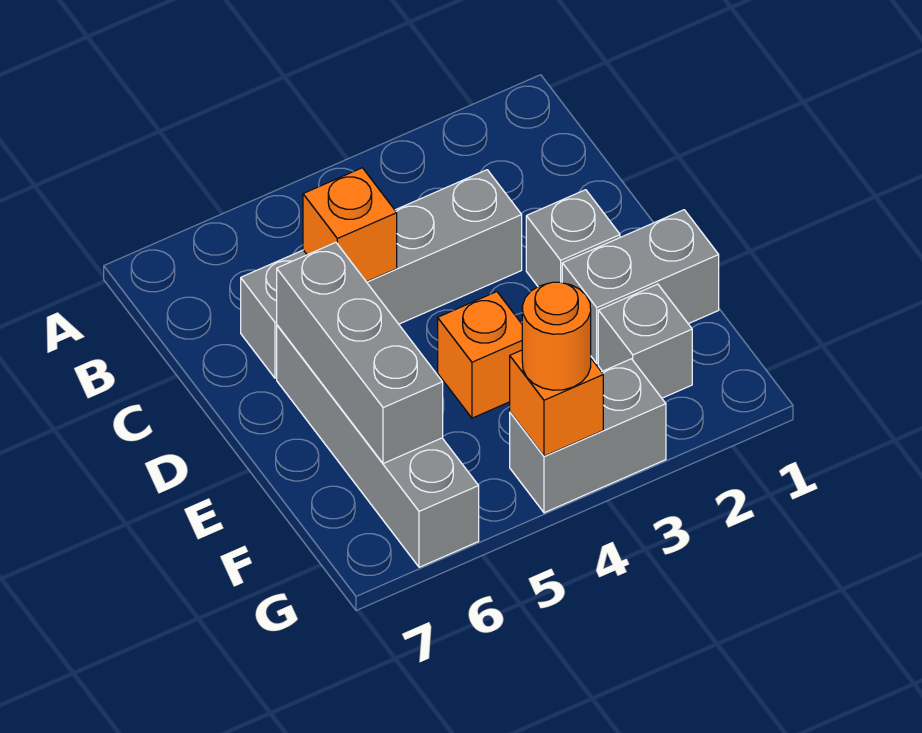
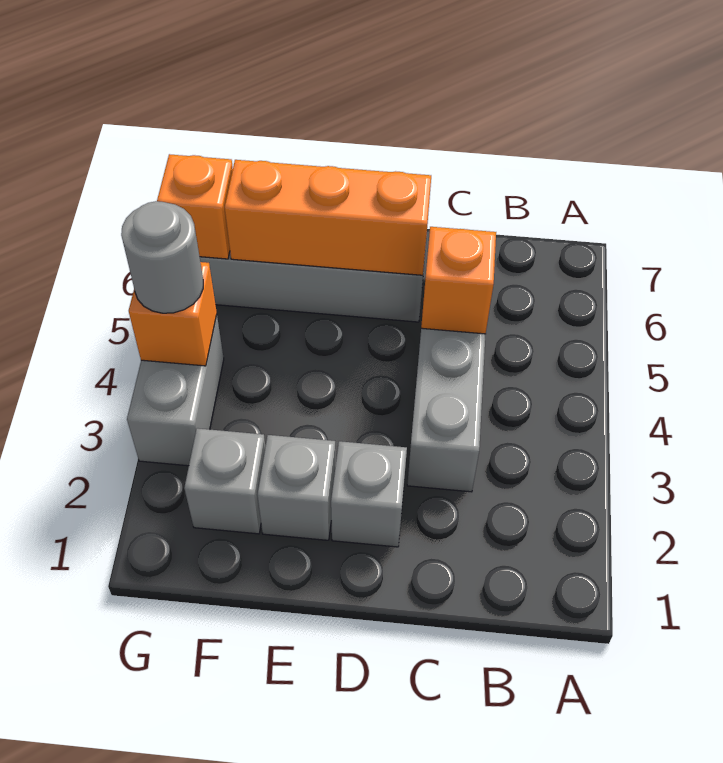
grey brick D6:F6 level 2 -> orange brick D6:F6 level 2
grey brick E1:E2 level 1 -> grey brick E2 level 1
orange brick E4 level 1 -> orange brick G6 level 2
orange round brick G4 level 3 -> grey round brick G4 level 3

